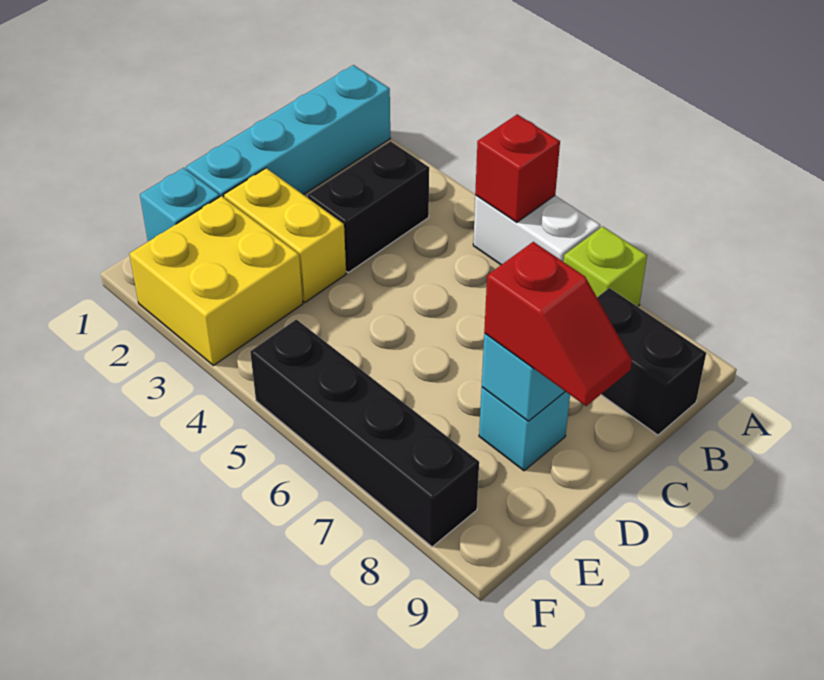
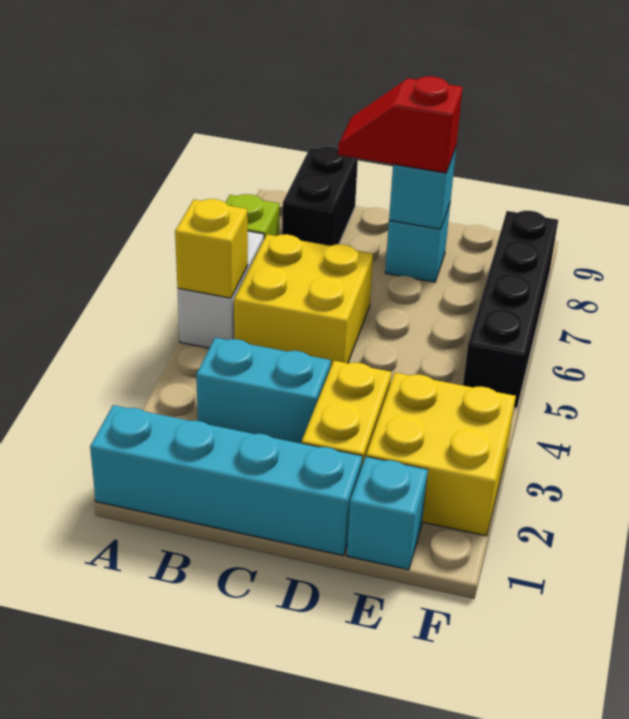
red brick A5 level 2 -> yellow brick A5 level 2
black brick B3:C3 level 1 -> cyan brick B3:C3 level 1
none -> yellow brick B5:C6 level 1
red slope D8:D9 level 3 top 8 -> red slope C8:D8 level 3 top D

